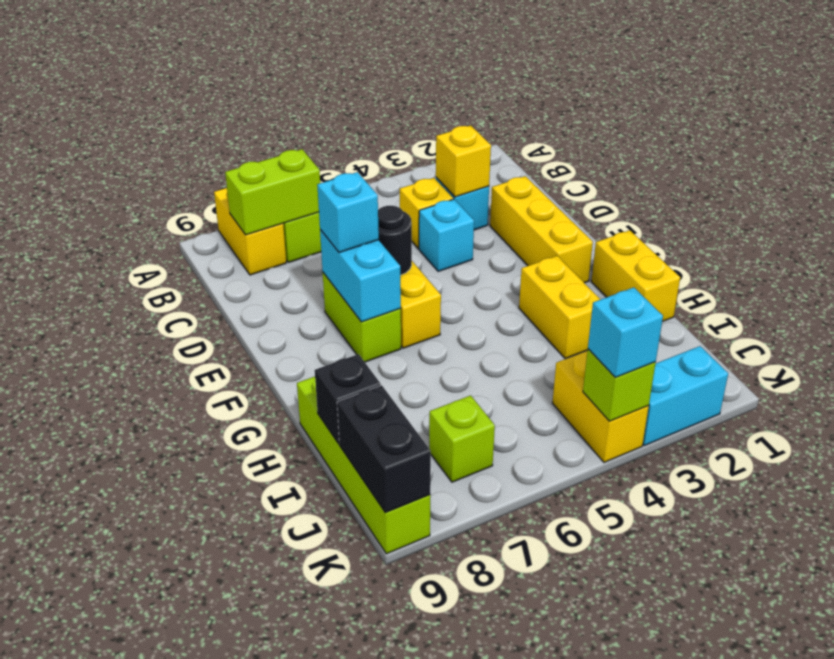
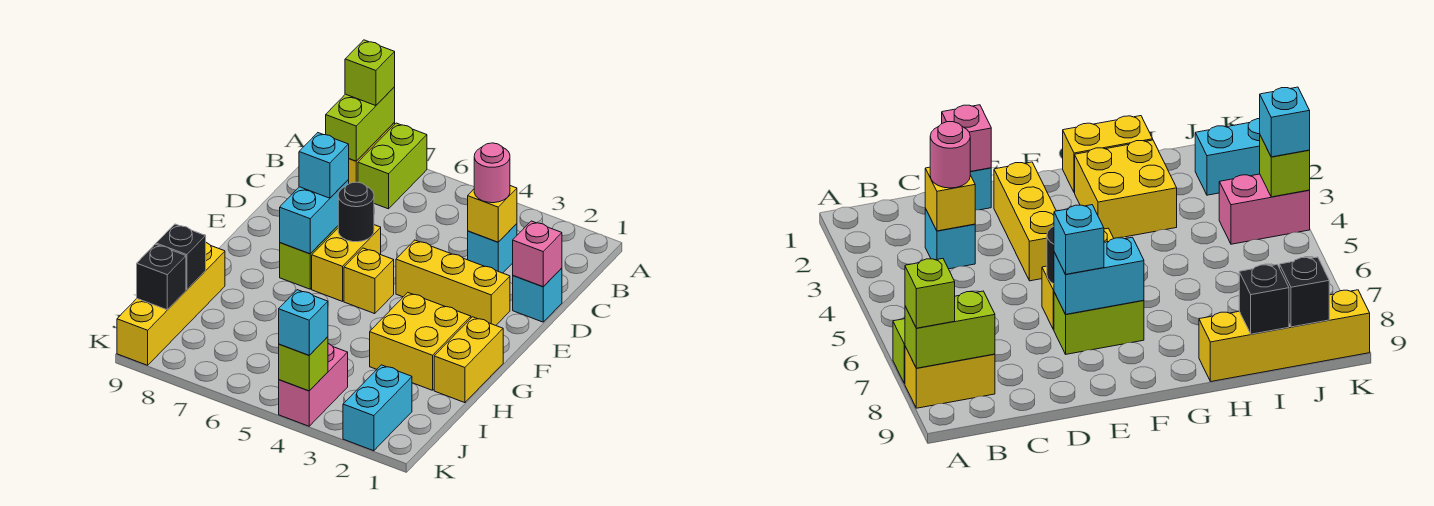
lime brick B7:B8 level 2 -> lime brick A8:B8 level 2
none -> pink round brick C3 level 3
yellow brick C4 level 1 -> yellow brick F5 level 1
none -> pink brick D1 level 2
yellow brick D2:F2 level 1 -> yellow brick E2:E4 level 1
cyan brick D4 level 1 -> cyan brick D1 level 1
yellow brick G3:H3 level 1 -> yellow brick G2:H3 level 1
lime brick H9:K9 level 1 -> yellow brick H9:K9 level 1
yellow brick J4:K4 level 1 -> pink brick J4:K4 level 1
lime brick J7 level 1 -> lime brick A8 level 3
black brick J9:K9 level 2 -> black brick J9 level 2
cyan brick K2:K3 level 1 -> cyan brick J2:K2 level 1

